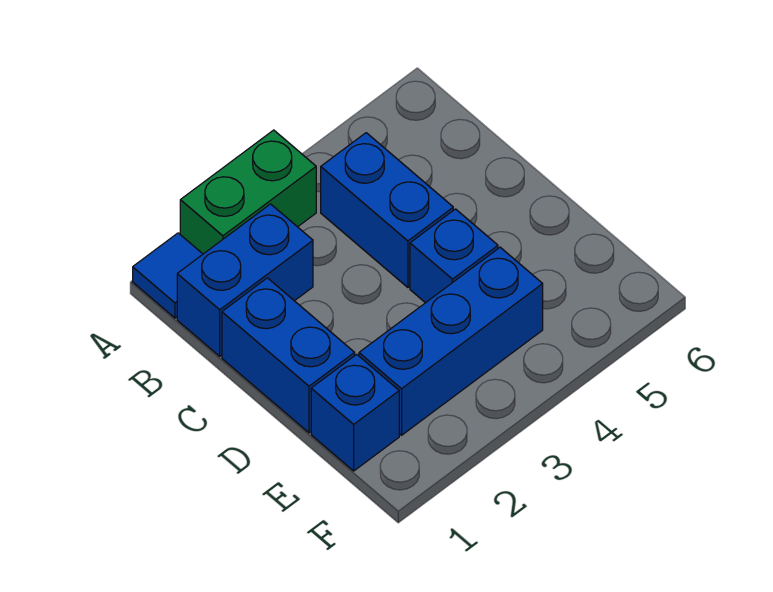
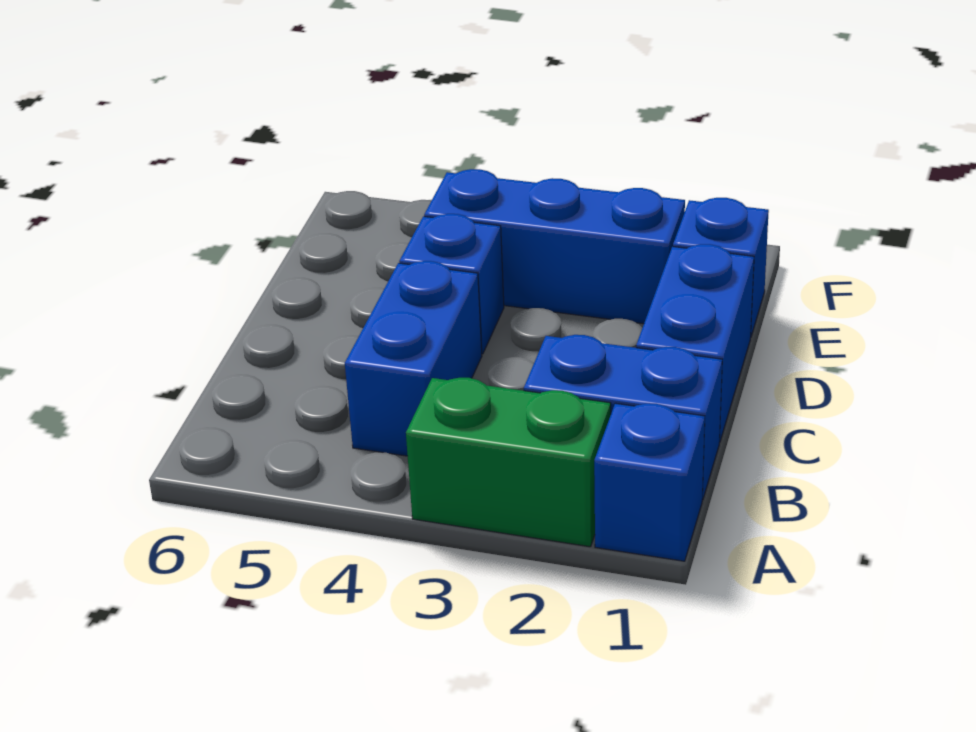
blue tile A1 level 1 -> blue brick A1 level 1

